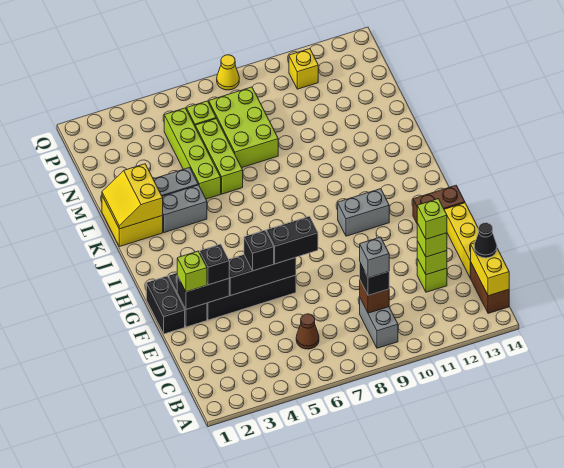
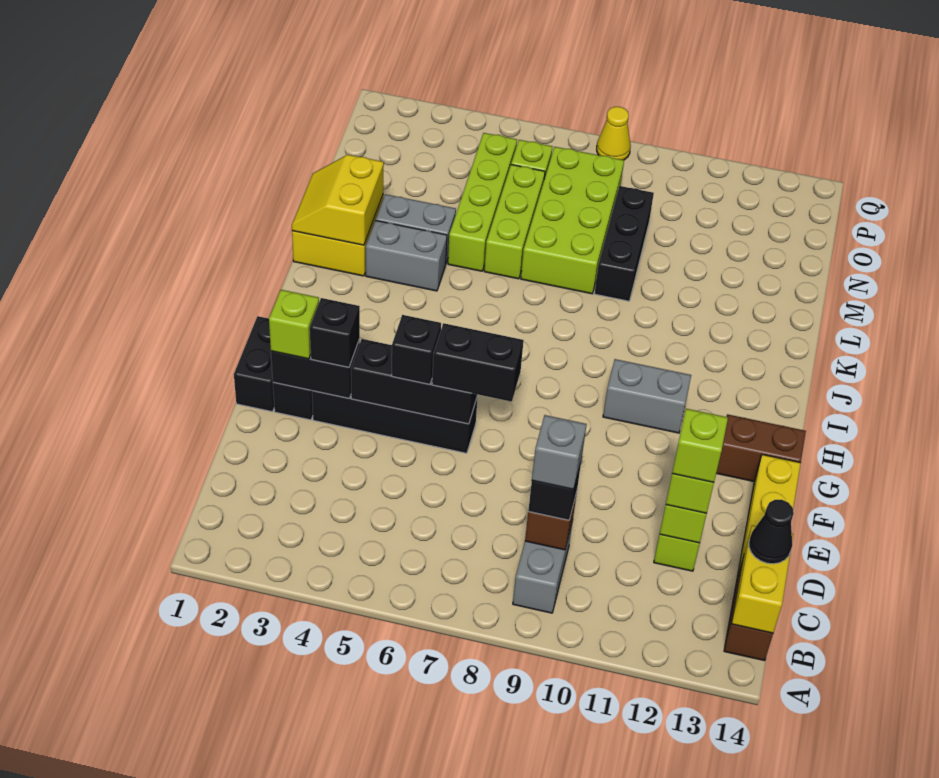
brown cone C6 level 1 -> none
none -> black brick L9:N9 level 1
lime brick M7:O8 level 1 -> lime brick L7:O8 level 1
yellow brick P11 level 1 -> none

